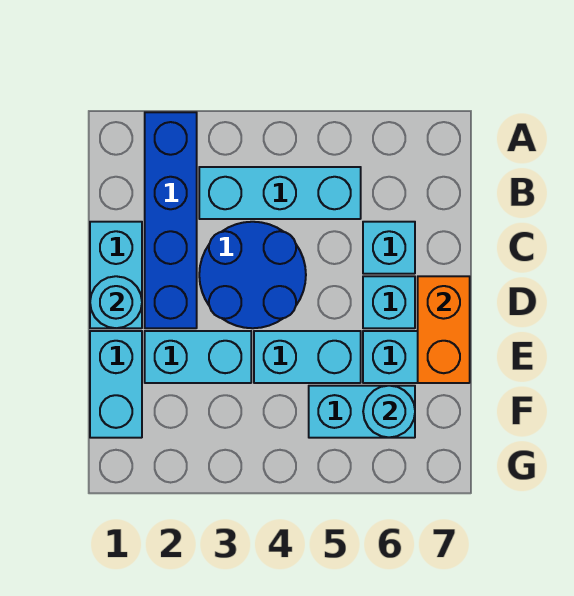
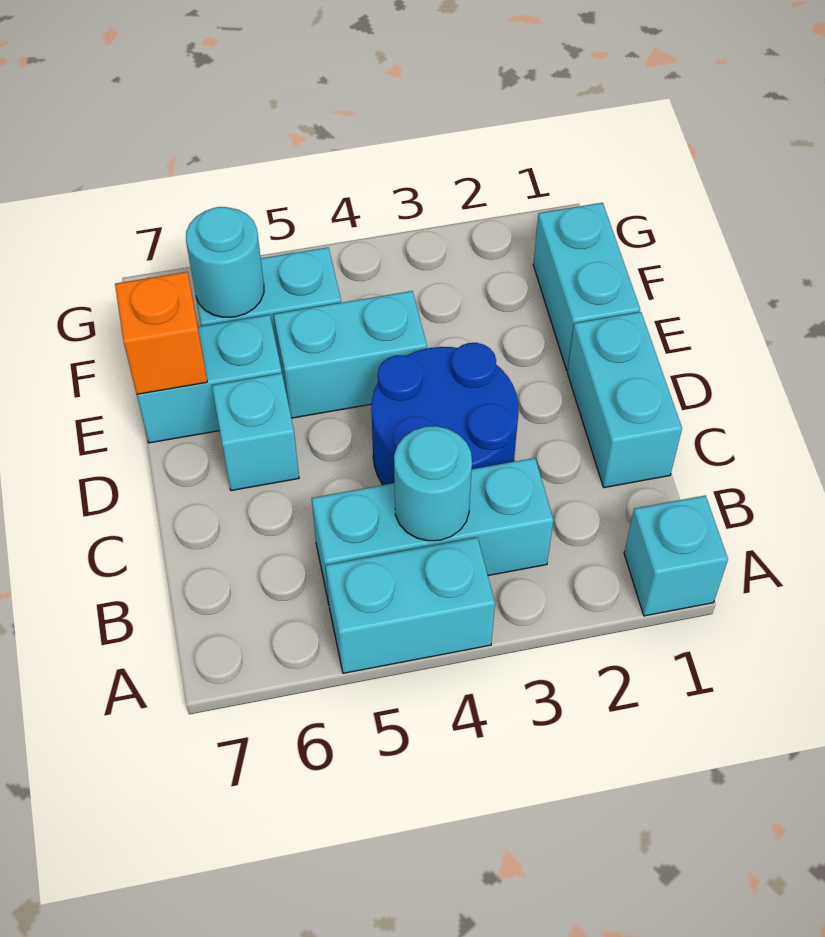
blue brick A2:D2 level 1 -> none
cyan brick C6 level 1 -> cyan brick A1 level 1
cyan round brick D1 level 2 -> cyan round brick B4 level 2
orange brick D7:E7 level 2 -> orange brick E7 level 2
cyan brick E2:E3 level 1 -> cyan brick A4:A5 level 1

